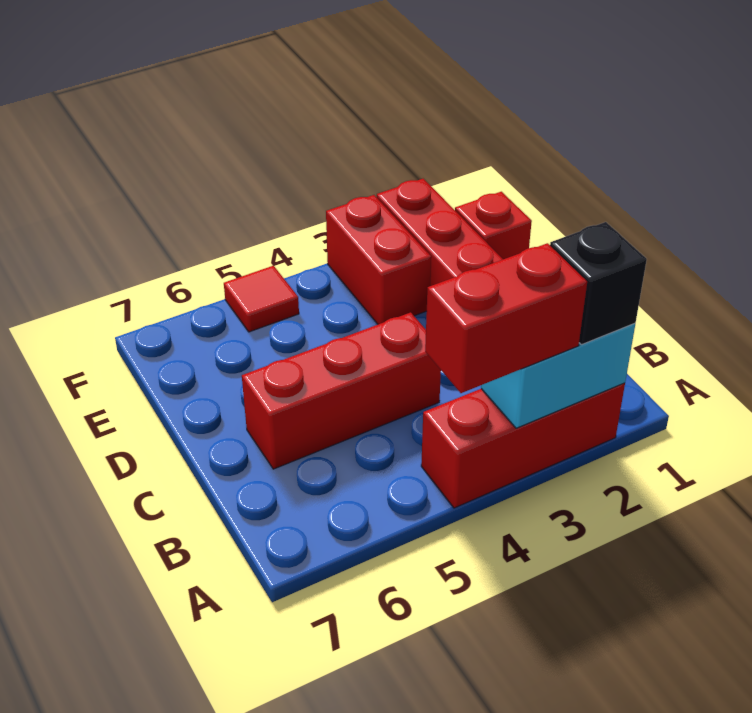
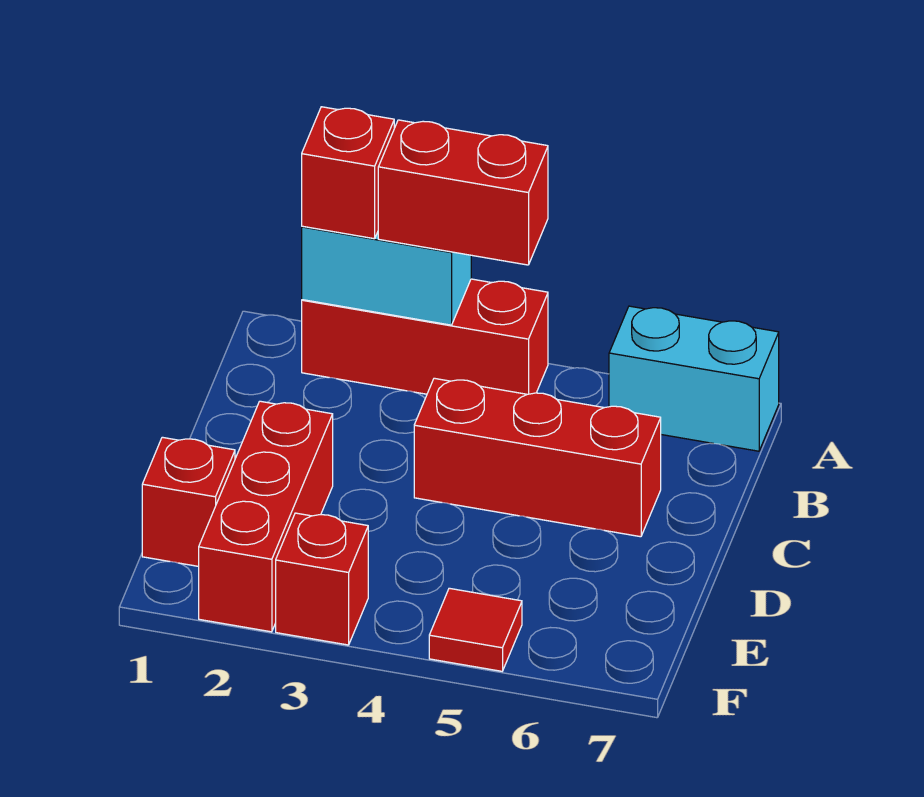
black brick A2 level 3 -> red brick A2 level 3
none -> cyan brick A6:A7 level 1
red brick E3:F3 level 1 -> red brick F3 level 1

